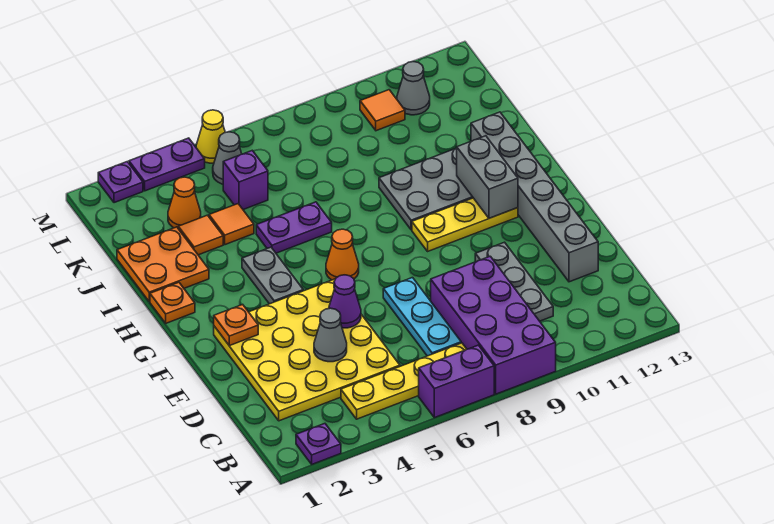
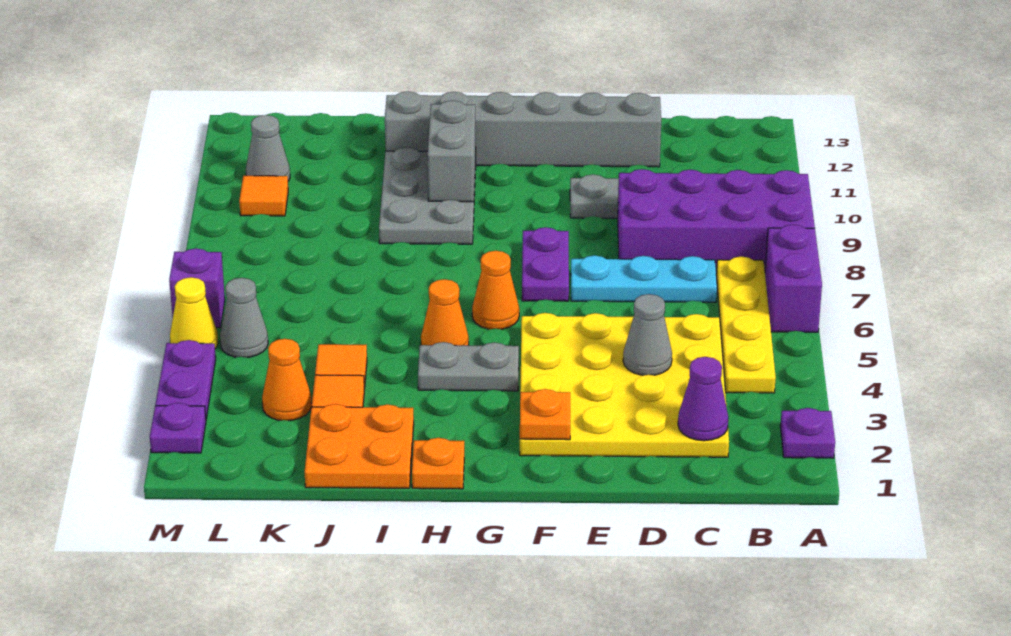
purple cone E5 level 2 -> purple cone C2 level 2
yellow plate G9:G11 level 1 -> none
grey brick G11:H11 level 2 -> grey brick H10:H11 level 2
none -> orange cone H5 level 1
purple plate I5:I6 level 1 -> purple plate F7:F8 level 1
purple brick K5 level 1 -> purple brick M6 level 1

